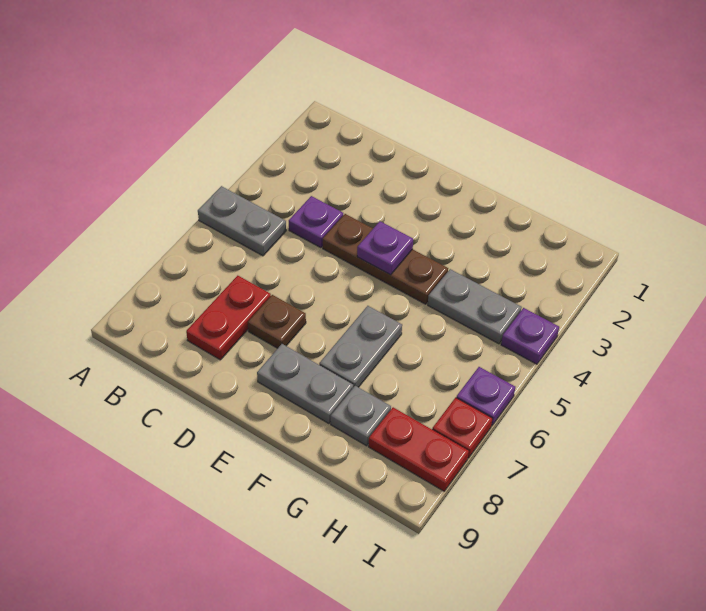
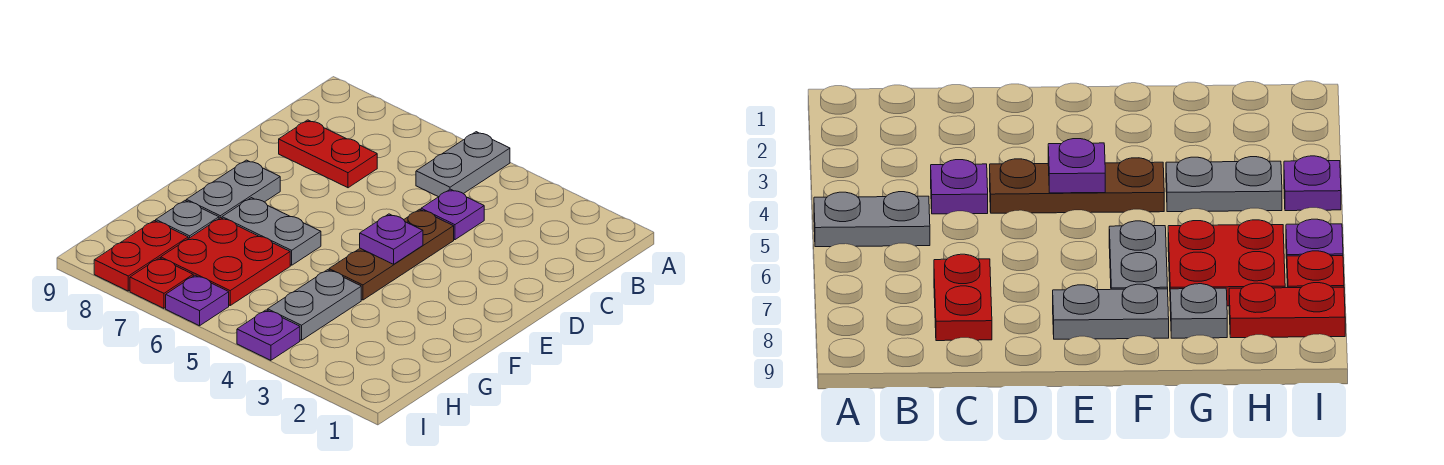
brown plate D7 level 1 -> none
none -> red plate G6:H7 level 1

